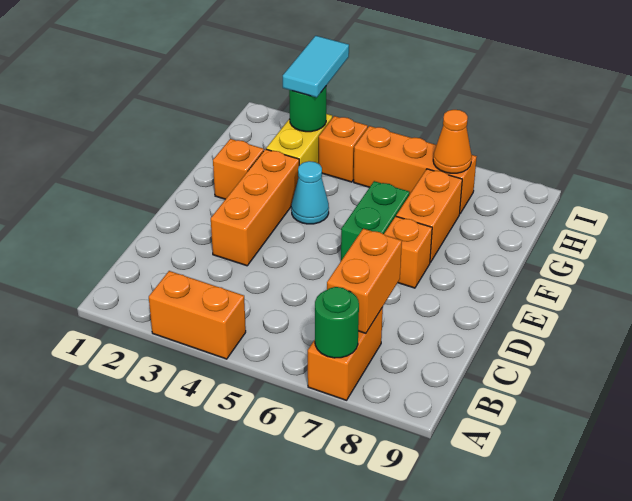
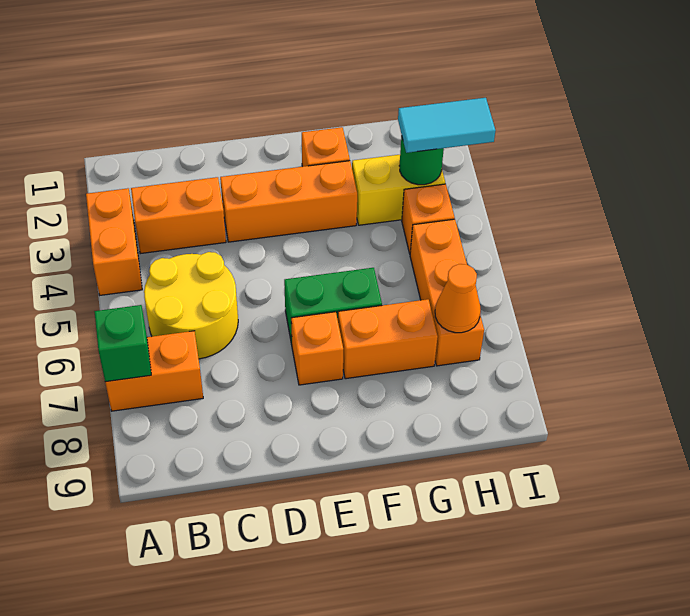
green round brick A7 level 2 -> green brick A7 level 2
none -> yellow round brick B5:C6 level 1
orange brick B7:C7 level 2 -> orange brick B3:C3 level 1
cyan cone F4 level 1 -> none

